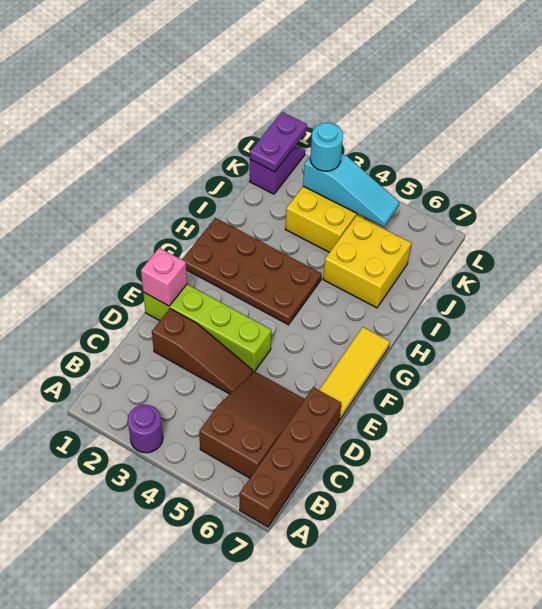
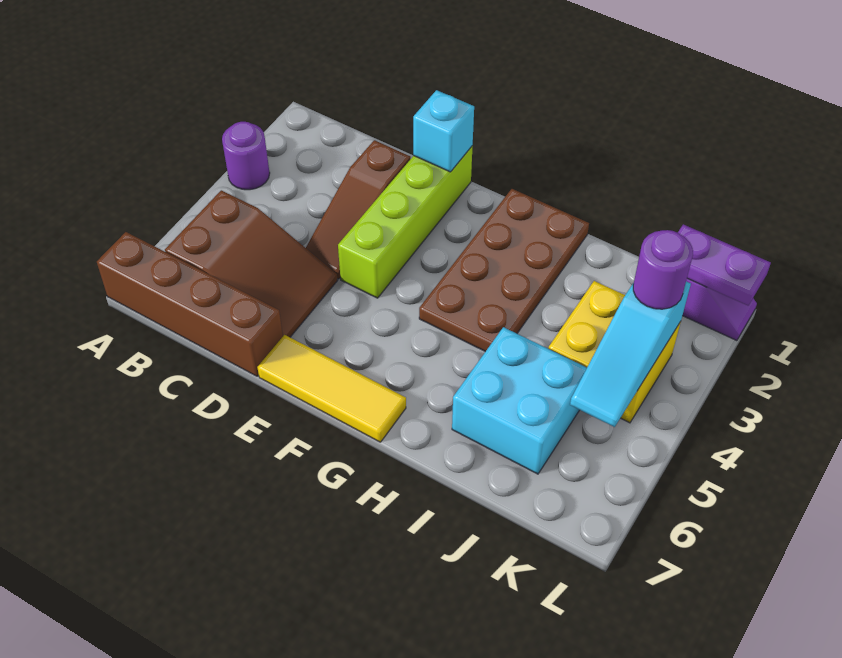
pink brick E1 level 2 -> cyan brick E1 level 2
yellow brick I5:J6 level 1 -> cyan brick I5:J6 level 1
cyan round brick K3 level 3 -> purple round brick K3 level 3

